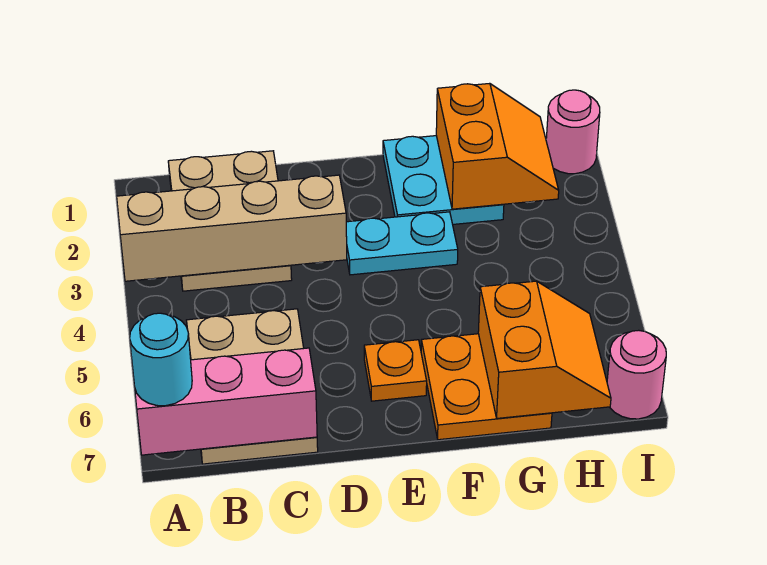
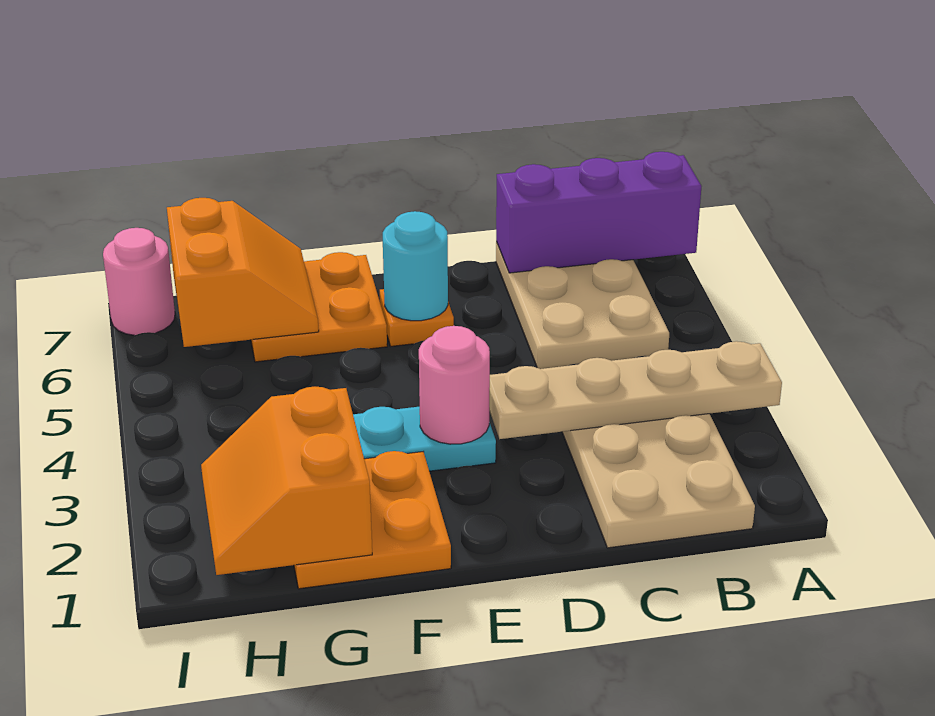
tan brick A3:D3 level 2 -> tan plate A3:D3 level 2
pink brick A7:C7 level 2 -> purple brick A7:C7 level 2
cyan round brick A7 level 3 -> cyan round brick E6 level 2
cyan plate F1:G2 level 1 -> orange plate F1:G2 level 1
orange slope G6:H7 level 2 top G -> orange slope G6:H7 level 2 top H
pink round brick I1 level 1 -> pink round brick E3 level 2

